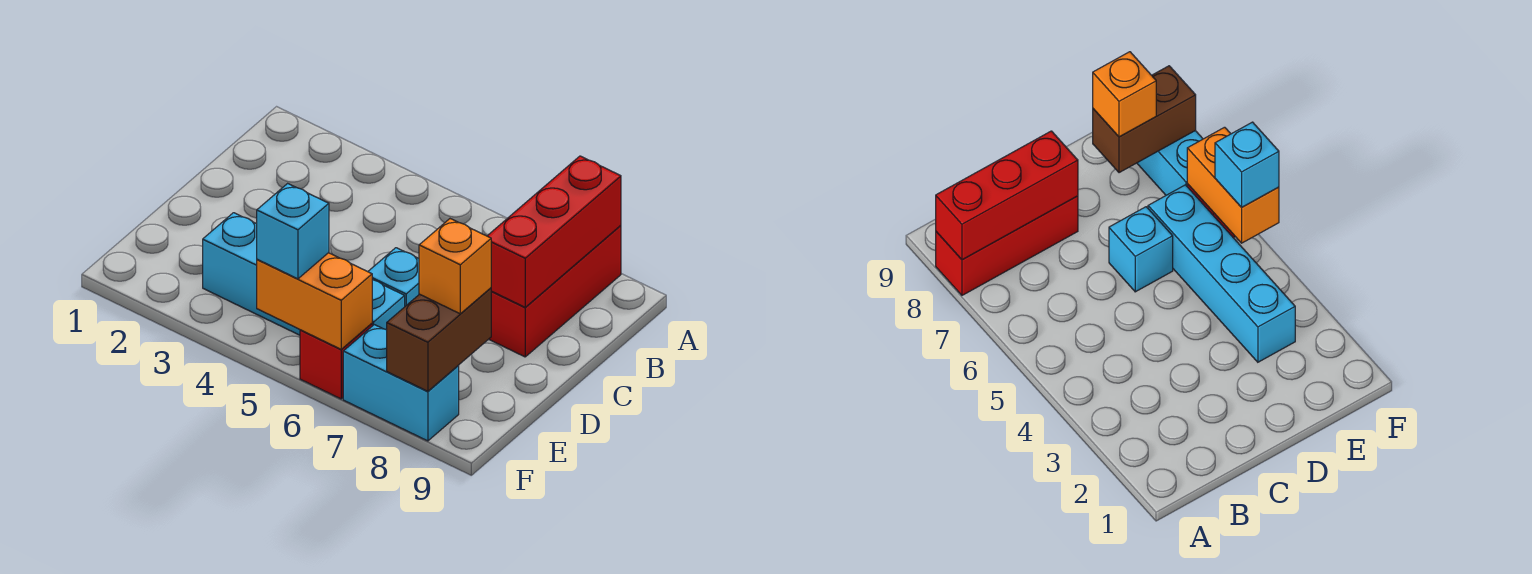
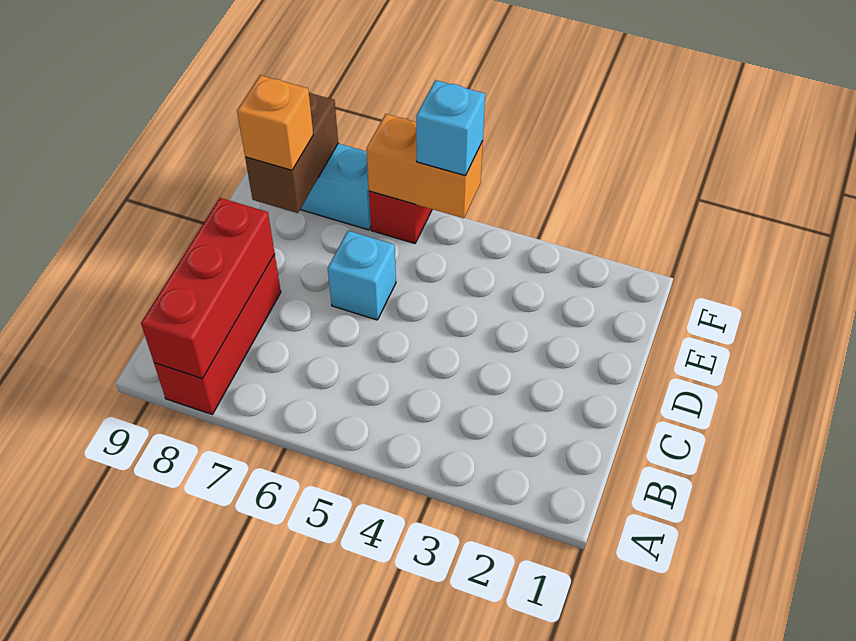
cyan brick E3:E6 level 1 -> none

